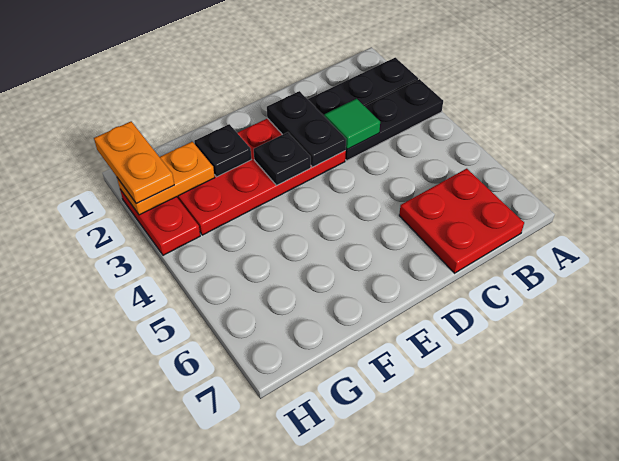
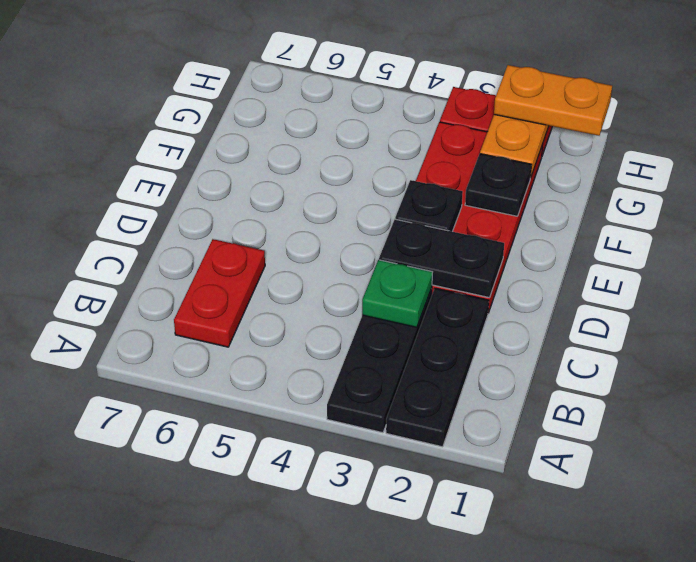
red plate B6:C7 level 1 -> red plate B6:C6 level 1
green tile C3 level 2 -> green plate C3 level 2

